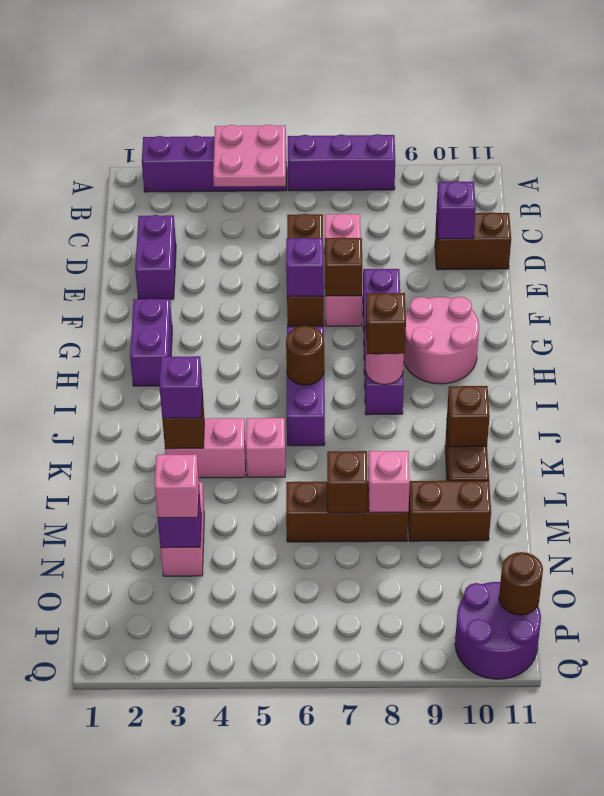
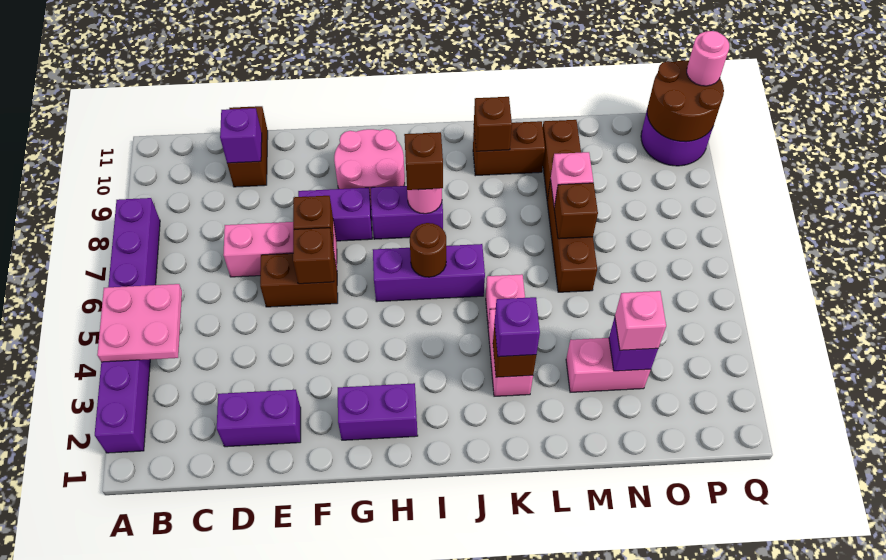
brown brick D6:F6 level 1 -> brown brick E6:F6 level 1
purple brick F6 level 2 -> brown brick F6 level 2
brown round brick P11 level 2 -> brown round brick P10:Q11 level 2
none -> pink round brick Q11 level 3

